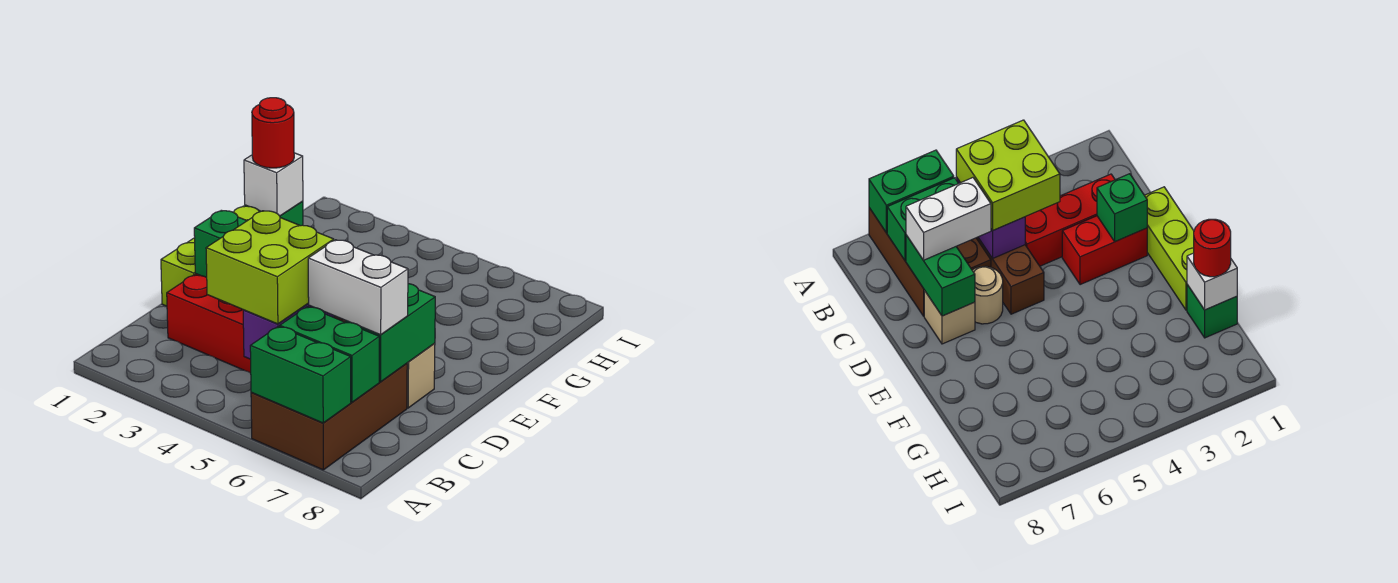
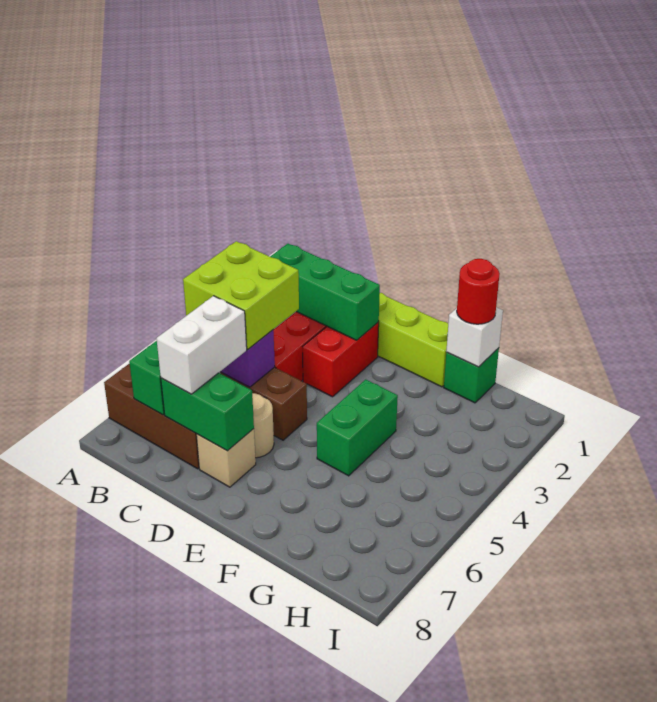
green brick A6:A7 level 2 -> green brick F4:F5 level 1
green brick D2 level 2 -> green brick B2:D2 level 2

